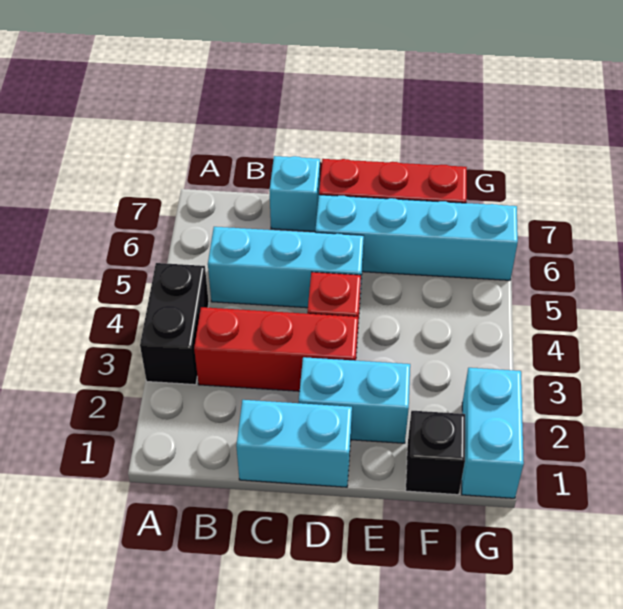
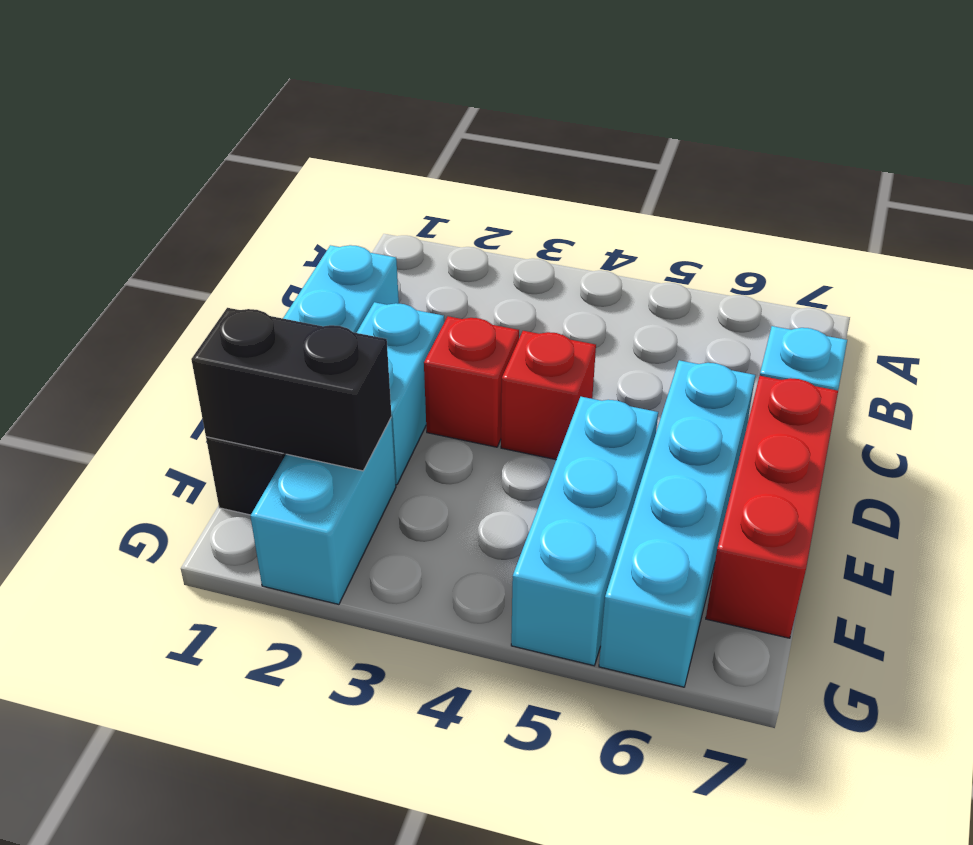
black brick A3:A4 level 1 -> black brick F1:F2 level 2
red brick B3:D3 level 1 -> red brick D3 level 1
cyan brick B5:D5 level 1 -> cyan brick E5:G5 level 1
cyan brick G1:G2 level 1 -> cyan brick F2:G2 level 1

